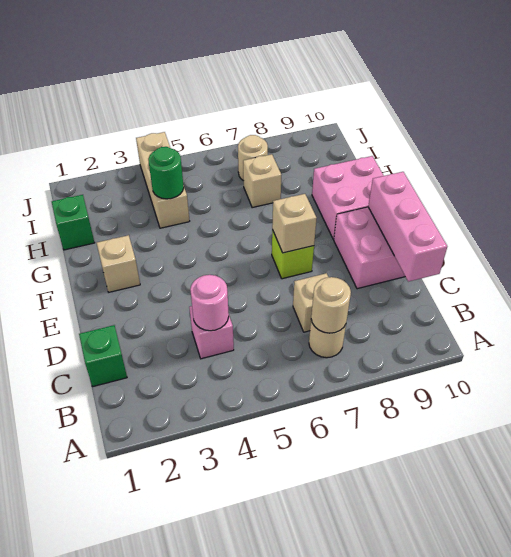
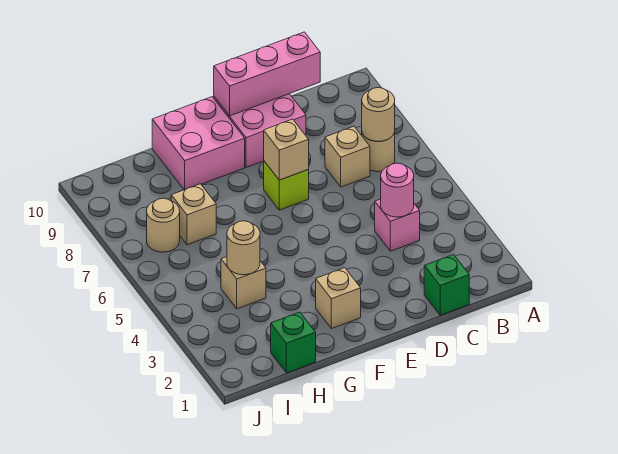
tan brick H4:J4 level 1 -> tan brick H4 level 1
green round brick H4 level 2 -> tan round brick H4 level 2

